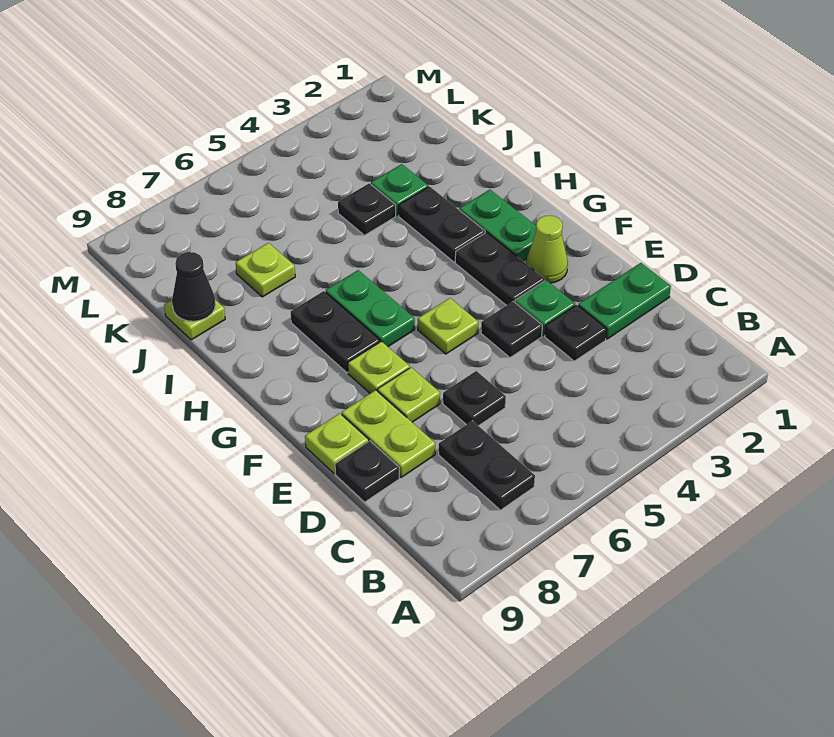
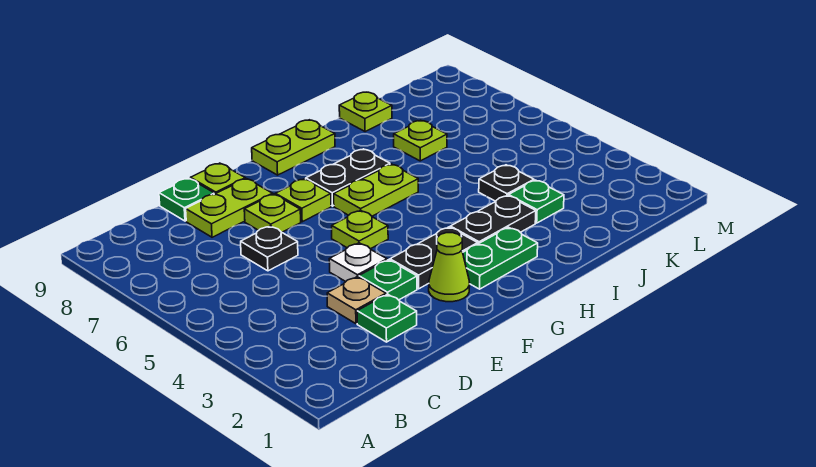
black plate B7:C7 level 1 -> none
green plate D1:D2 level 1 -> green plate D2 level 1
black plate D3 level 1 -> tan plate D3 level 1
black plate D9 level 1 -> green plate D9 level 1
black plate E4 level 1 -> white plate E4 level 1
green plate G6:H6 level 1 -> lime plate G6:H6 level 1
none -> lime plate G9:H9 level 1
black cone J9 level 2 -> none

